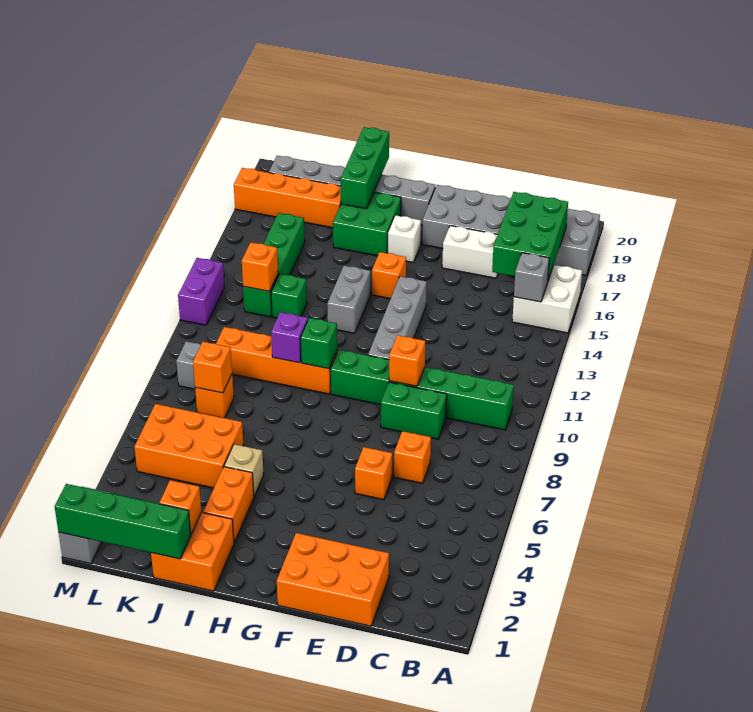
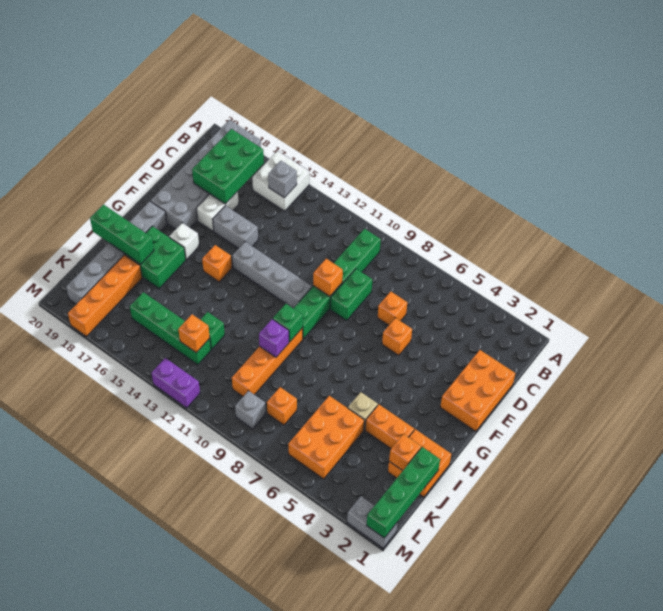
green brick B16:C18 level 2 -> green brick B17:D18 level 2
grey brick H13:H14 level 1 -> grey brick E15:E16 level 1
orange brick K8 level 2 -> none

